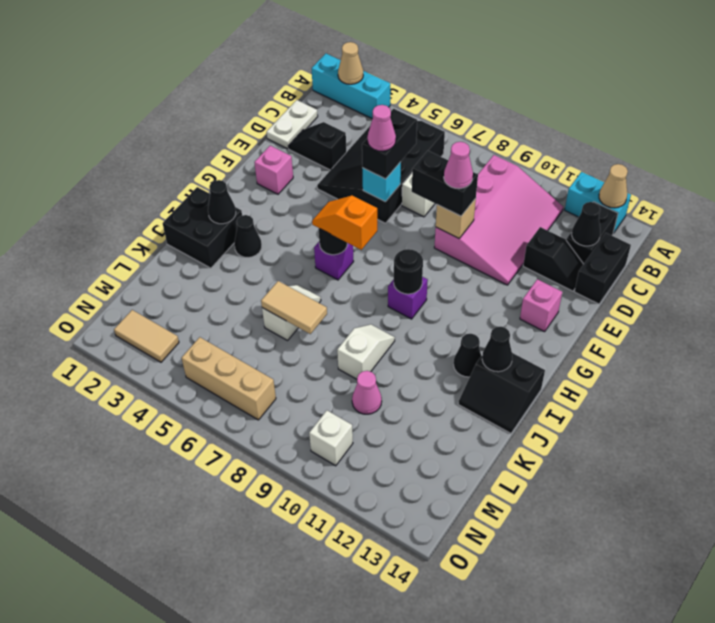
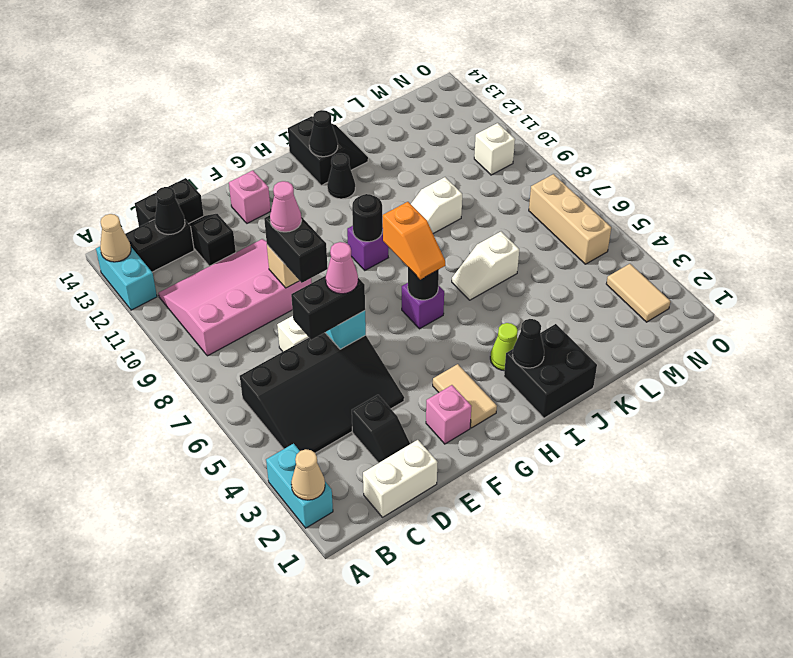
cyan brick A1:A3 level 1 -> cyan brick A2:A3 level 1
white plate C1:D1 level 1 -> white brick C1:D1 level 1
black cone I3 level 1 -> lime cone I3 level 1
tan tile K6:K7 level 2 -> tan tile G2:G3 level 1
pink cone L10 level 1 -> none

